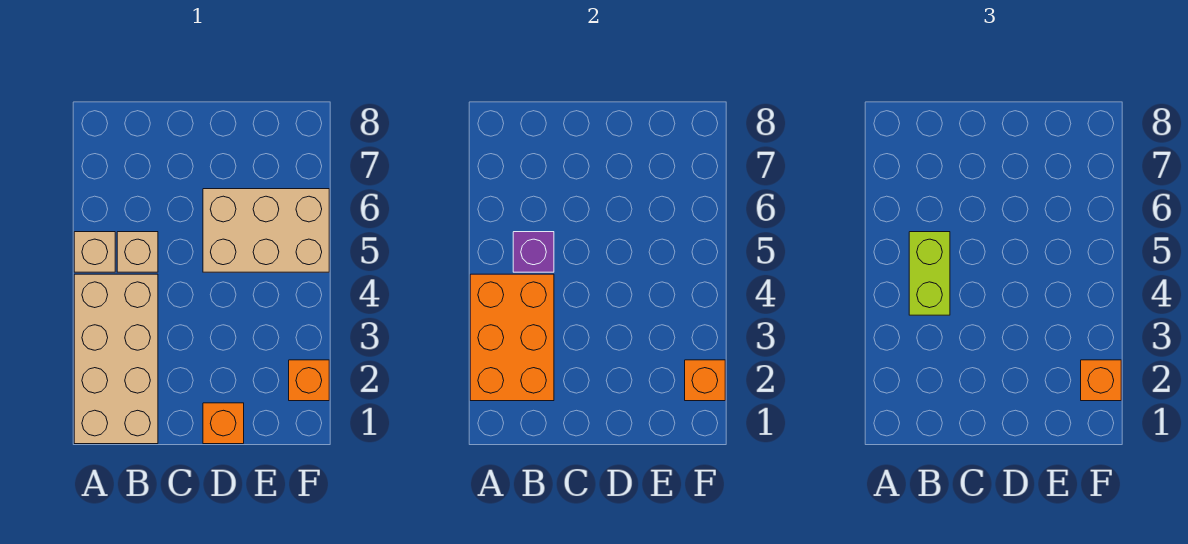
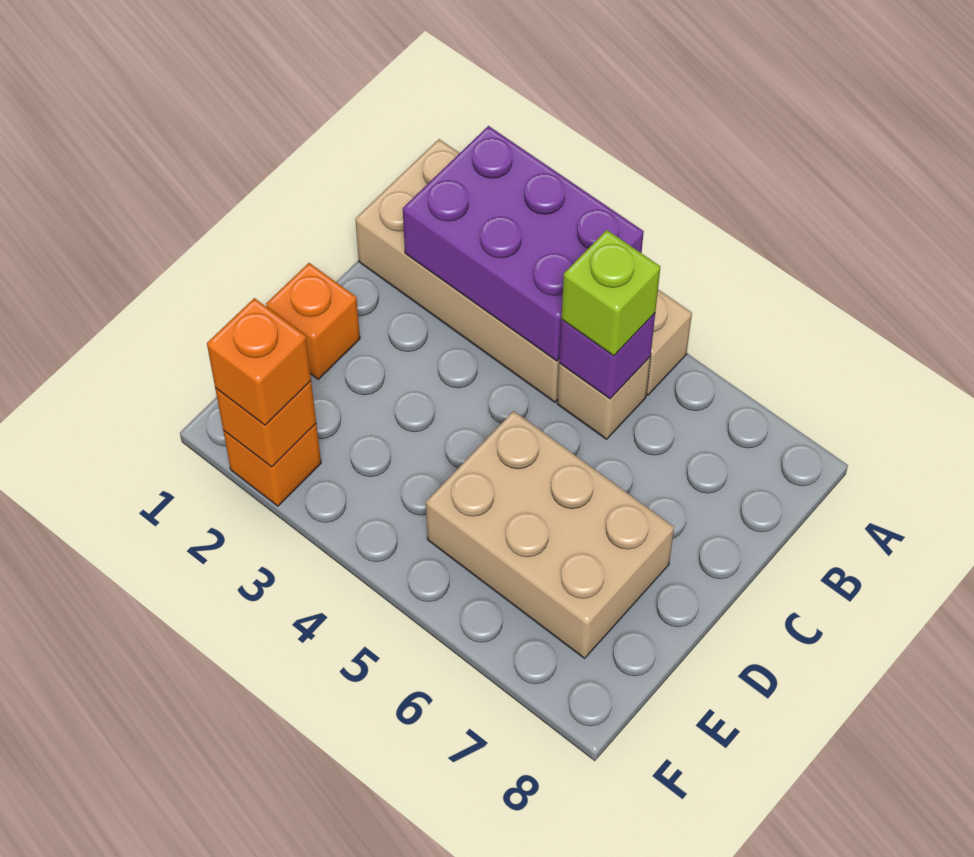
orange brick A2:B4 level 2 -> purple brick A2:B4 level 2
lime brick B4:B5 level 3 -> lime brick B5 level 3
tan brick D5:F6 level 1 -> tan brick D5:E7 level 1

